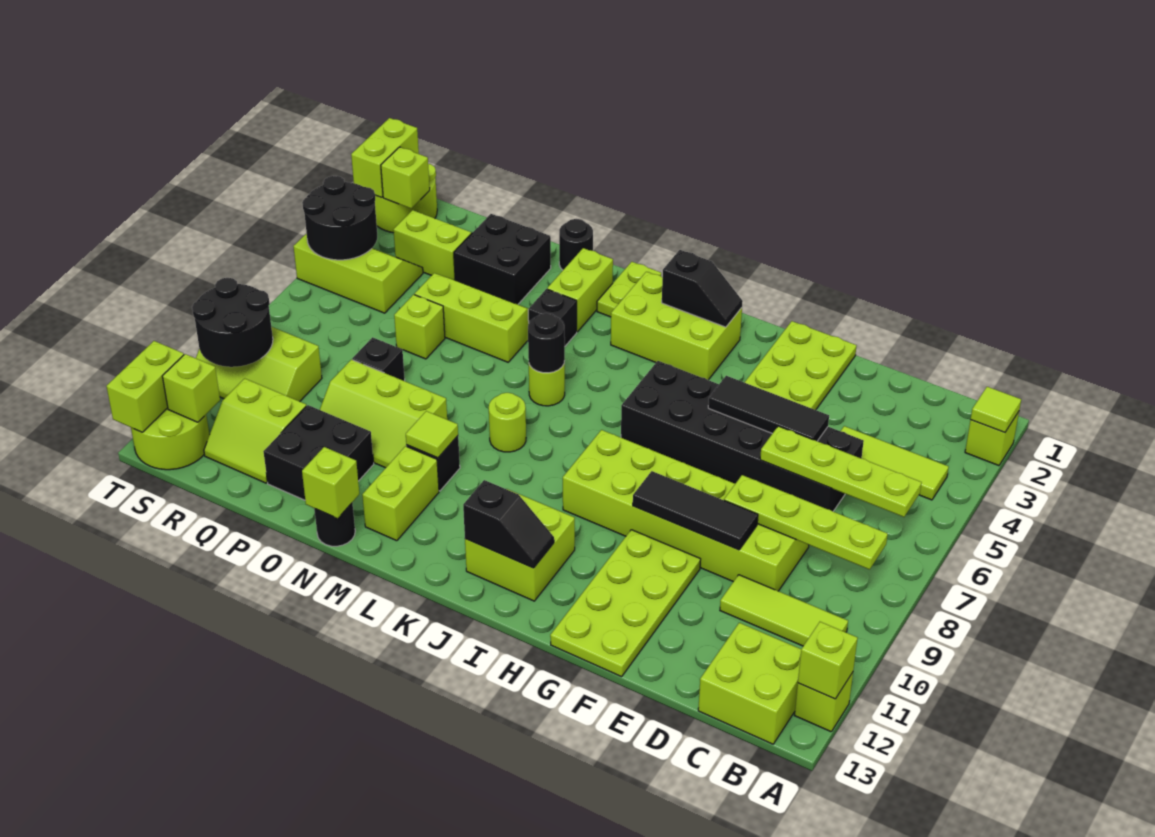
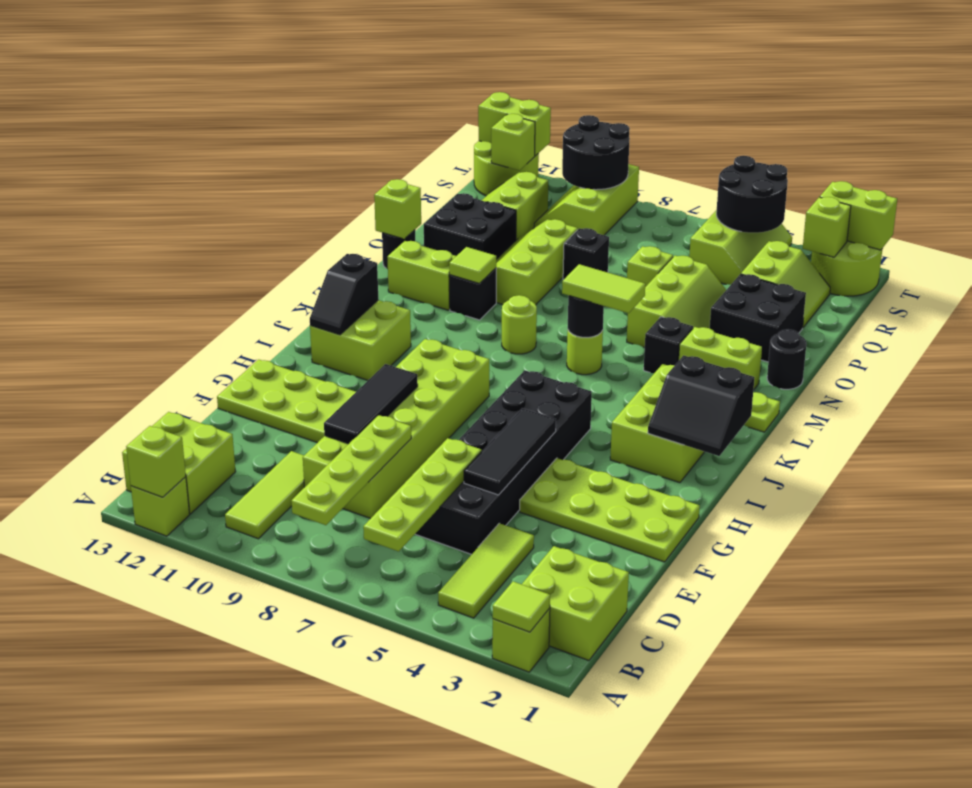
none -> lime brick B1:C2 level 1
black slope I2:J2 level 2 top J -> black slope I1:J2 level 2 top J
none -> lime tile L5:L6 level 3

